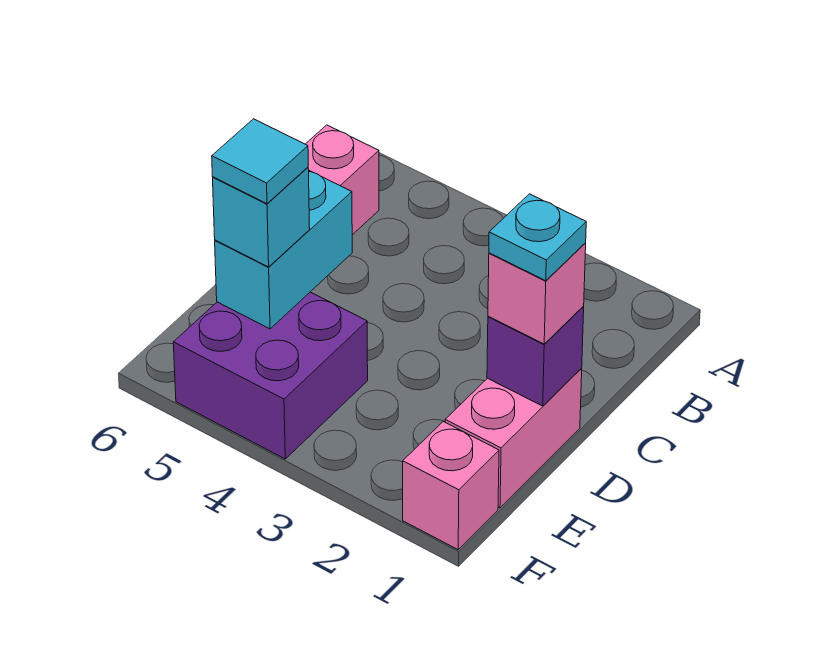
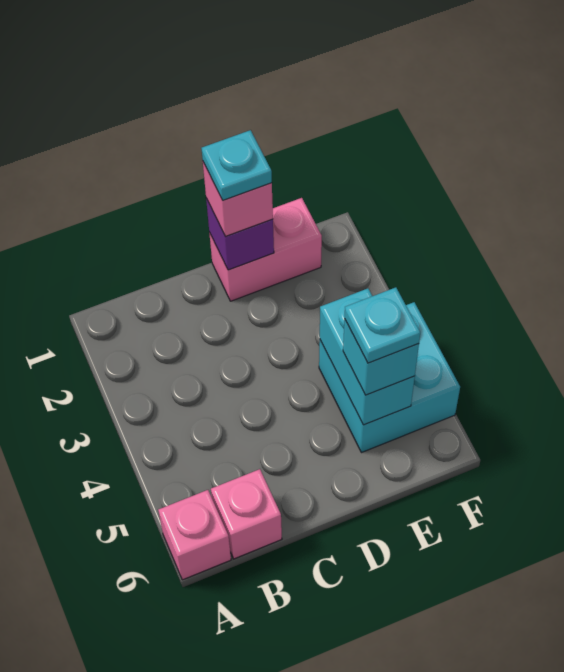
cyan brick D5:E5 level 2 -> cyan brick E4:E5 level 2
purple brick E4:F5 level 1 -> cyan brick E4:F5 level 1
cyan tile E5 level 4 -> cyan plate E5 level 4
pink brick F1 level 1 -> pink brick A6 level 1

